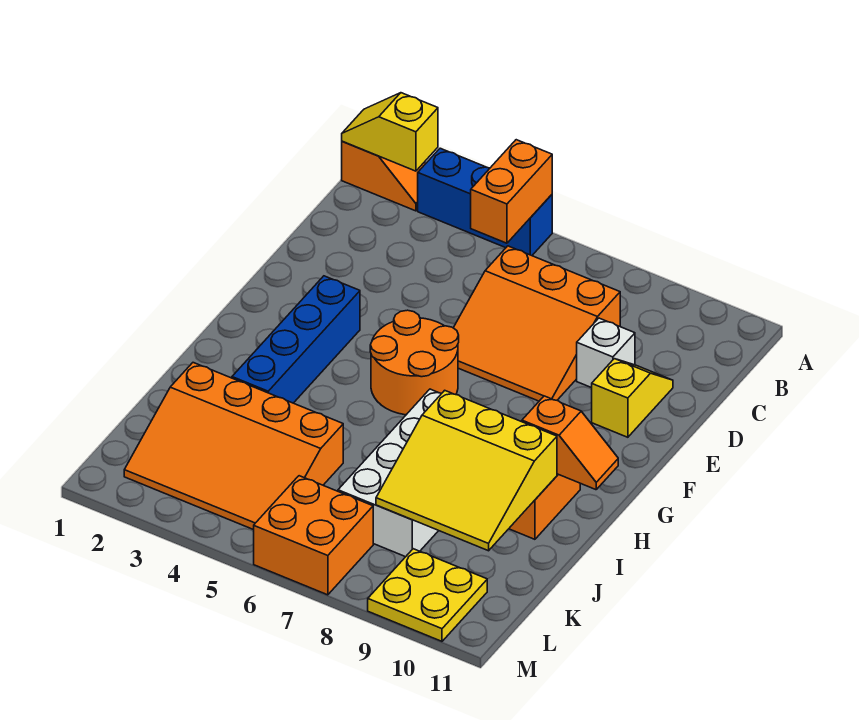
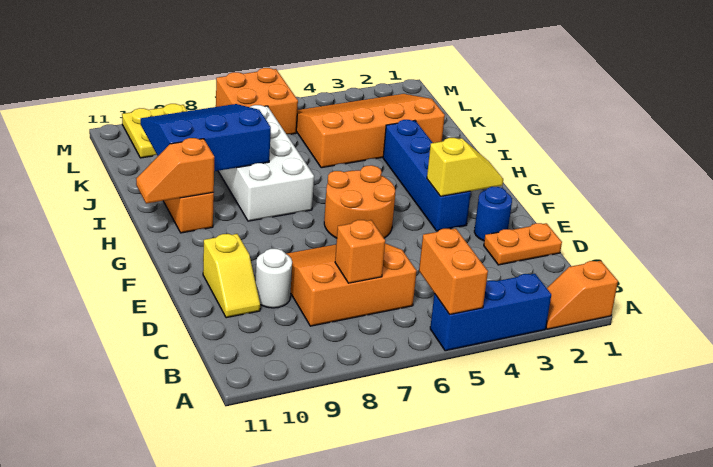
yellow slope A1:A2 level 2 top 2 -> yellow slope F2:F3 level 2 top 3
none -> orange brick C7 level 2
none -> orange plate D1:D2 level 1
white brick D9 level 1 -> white round brick D9 level 1
none -> blue round brick E2 level 1
yellow slope I8:K10 level 2 top I -> blue slope I8:K10 level 2 top I

